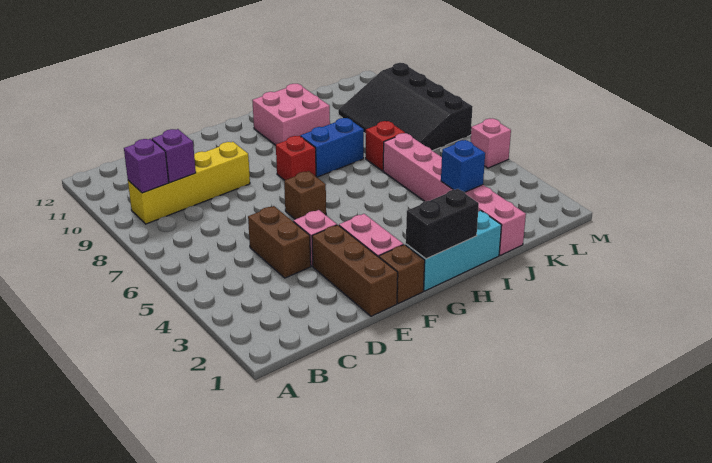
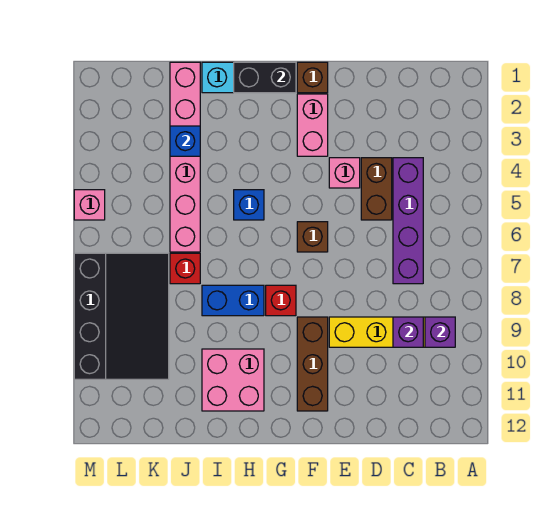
none -> purple brick C4:C7 level 1
brown brick E1:E3 level 1 -> brown brick F9:F11 level 1
none -> blue brick H5 level 1

